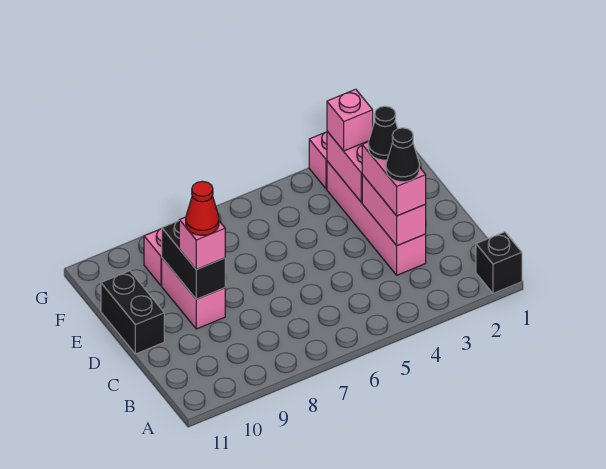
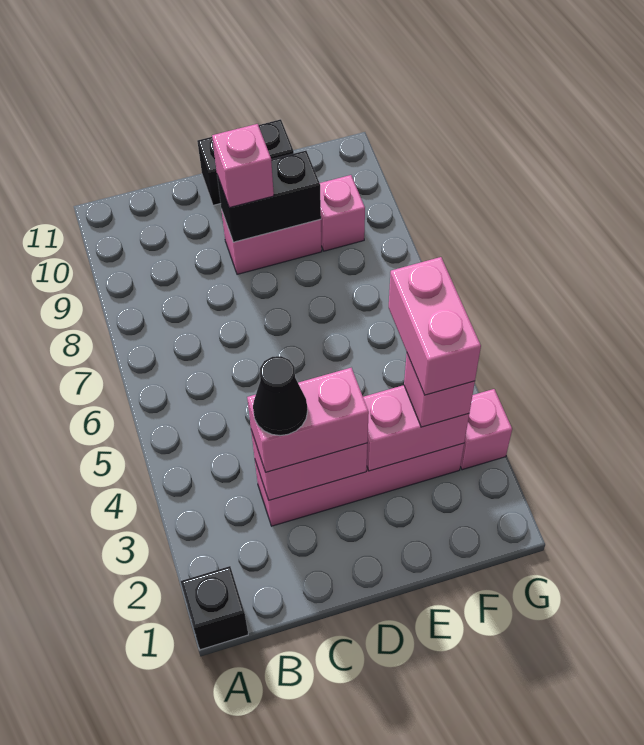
black cone D3 level 4 -> none
red cone D9 level 4 -> none
none -> pink brick F3:F4 level 4

